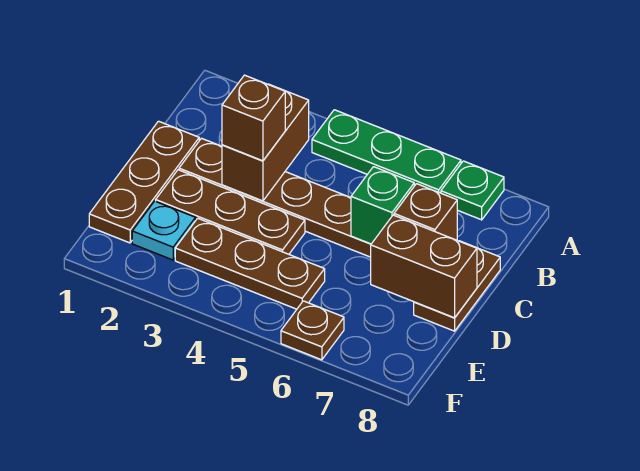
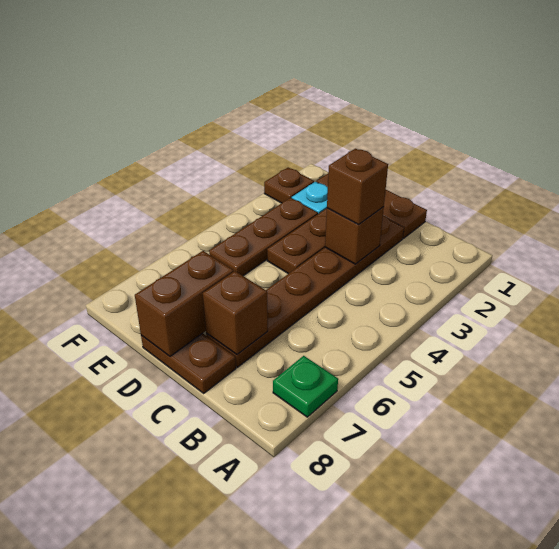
green plate A4:A6 level 1 -> none
brown brick B3:C3 level 2 -> brown brick C3 level 2
green brick C6 level 2 -> none
brown plate F6 level 1 -> brown plate F2 level 1

